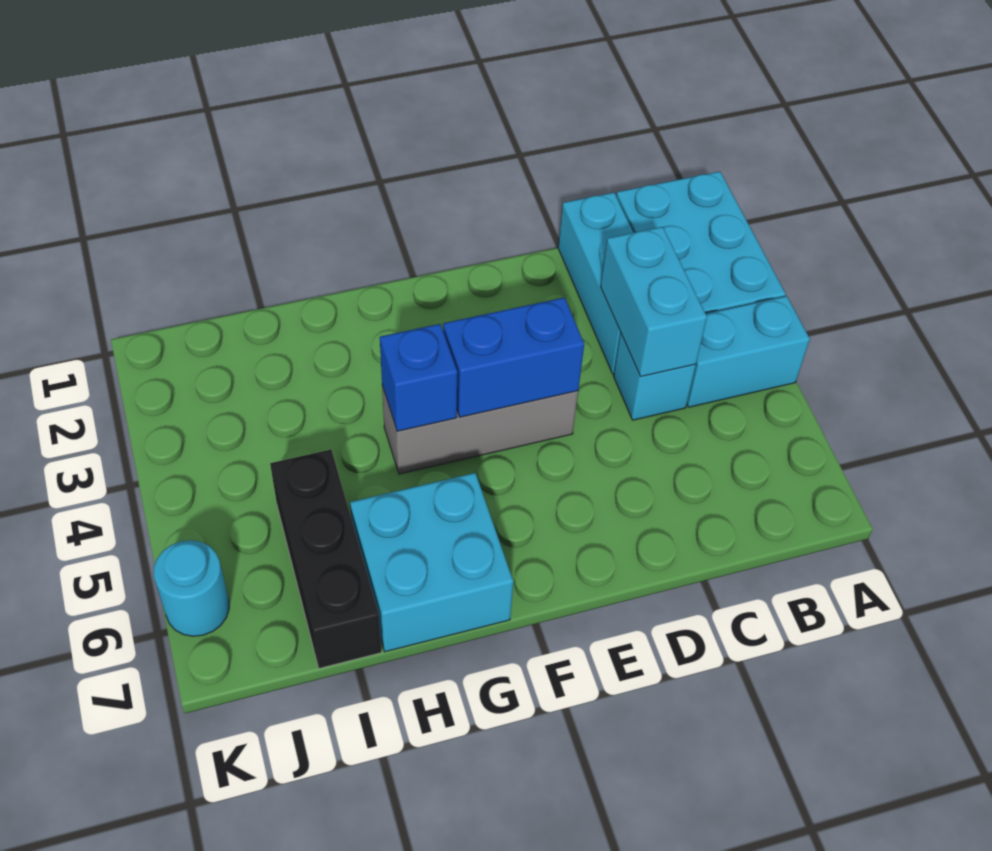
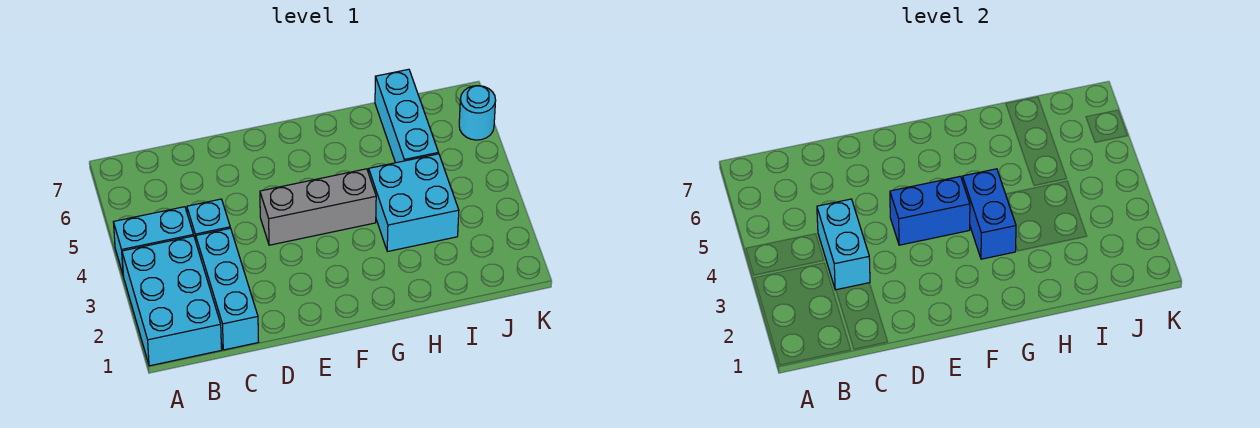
blue brick G4 level 2 -> blue brick G3:G4 level 2
cyan brick G6:H7 level 1 -> cyan brick H3:I4 level 1
black brick I5:I7 level 1 -> cyan brick I5:I7 level 1

